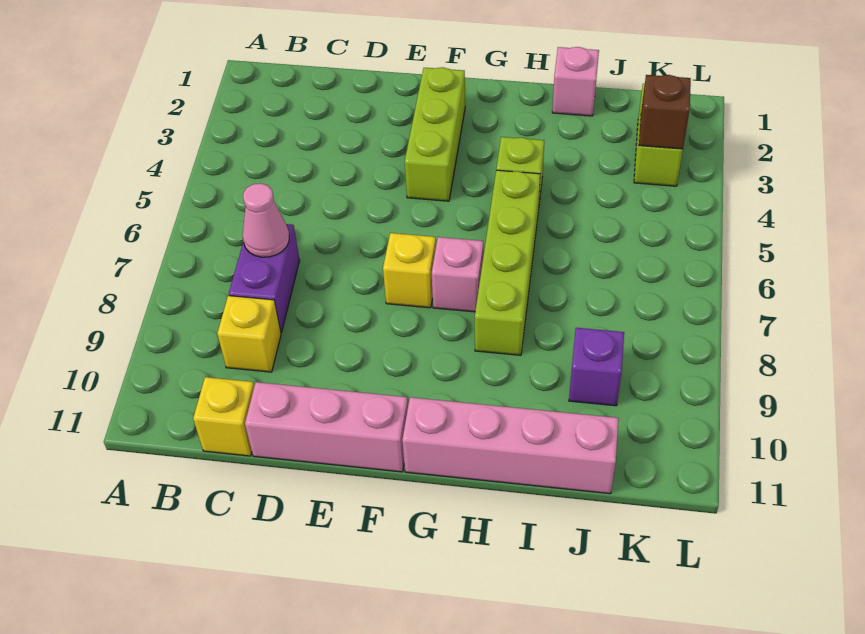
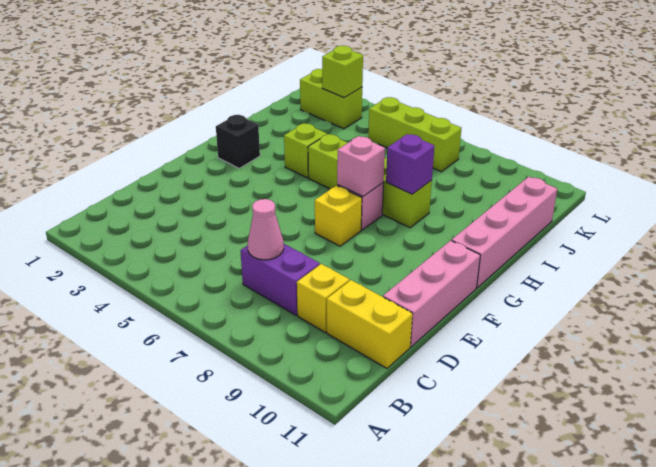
yellow brick C11 level 1 -> yellow brick C10:C11 level 1
lime brick F2:F4 level 1 -> lime brick K5:K7 level 1
none -> black brick G2 level 1
pink brick I1 level 1 -> pink brick G7 level 2
purple brick J9 level 1 -> purple brick H8 level 2
brown brick K3 level 2 -> lime brick K3 level 2

